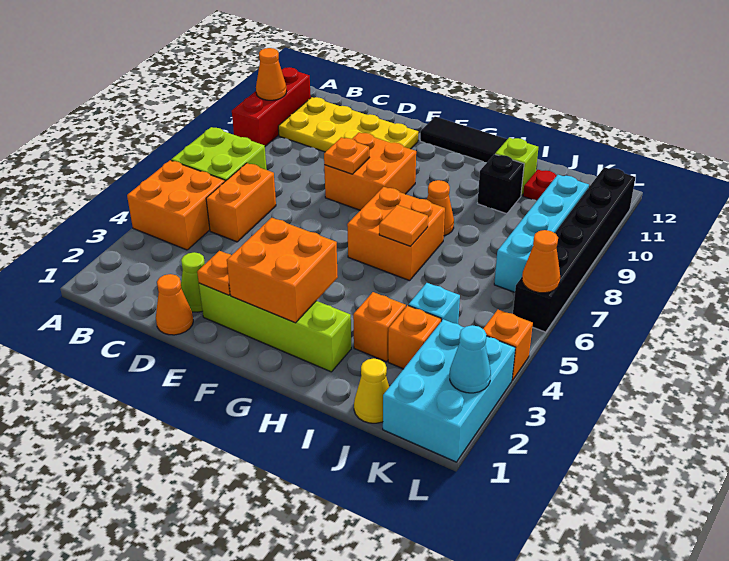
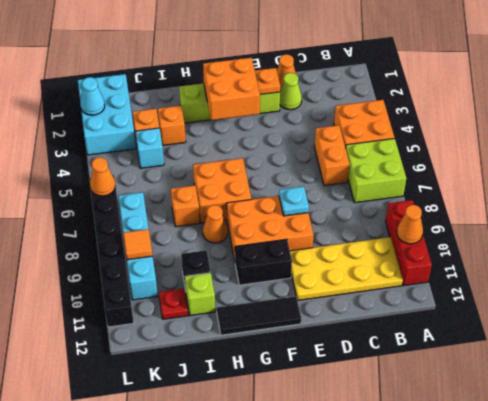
orange brick E8:F9 level 1 -> orange brick E8:G9 level 1
orange plate E8 level 2 -> cyan plate E8 level 2
none -> black brick F10:G10 level 1
orange tile H6 level 2 -> orange tile K9 level 2
yellow cone J1 level 1 -> none
orange brick L4 level 1 -> orange brick I7 level 1

